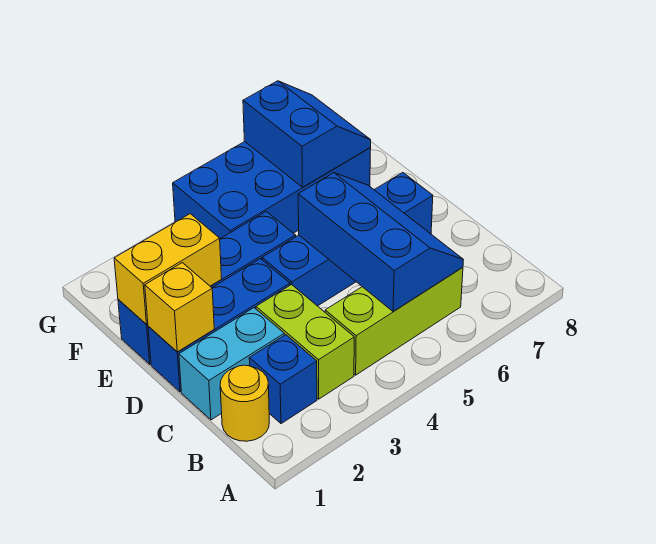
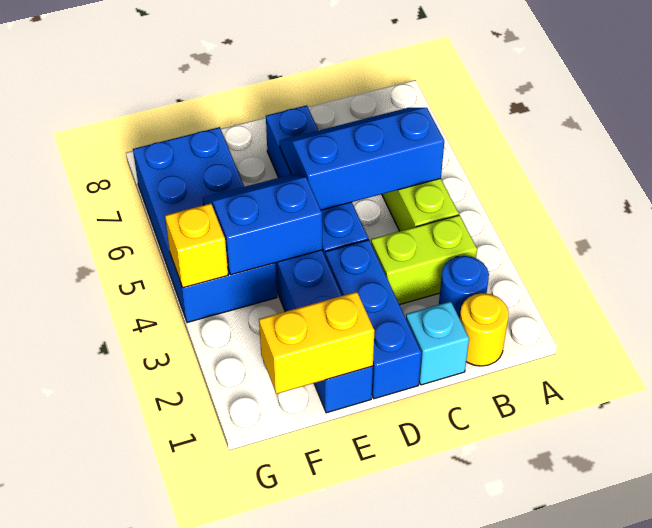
blue brick B2 level 1 -> blue round brick B2 level 1
cyan brick C1:C2 level 1 -> cyan brick C1 level 1
yellow brick D1 level 2 -> yellow brick G4 level 2
yellow brick E1:E2 level 2 -> yellow brick E1:F1 level 2
blue slope F6:G7 level 2 top 6 -> blue slope E4:F5 level 2 top 4

